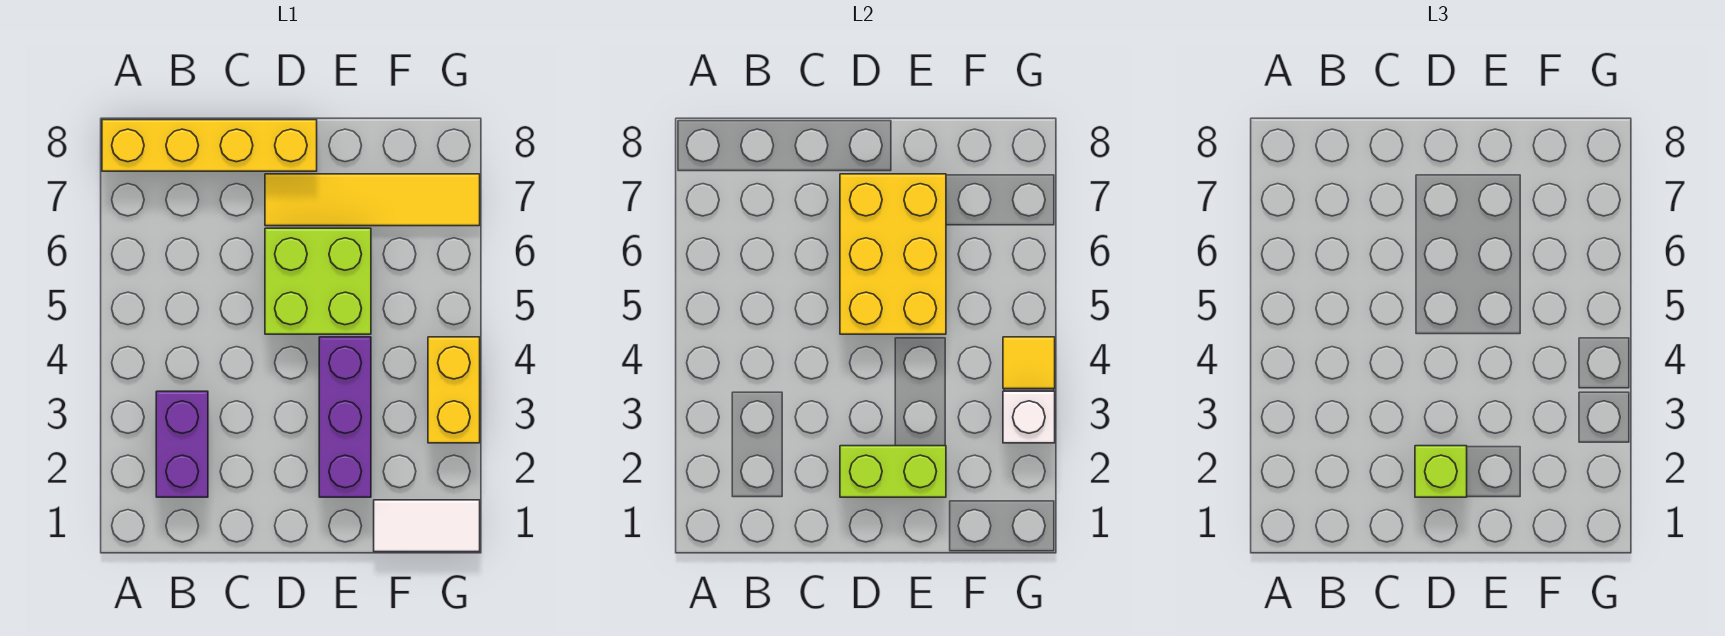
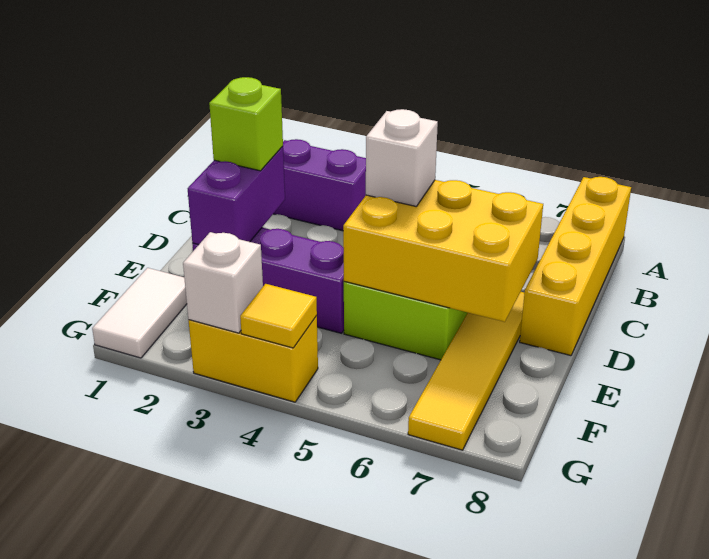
lime brick D2:E2 level 2 -> purple brick D2:E2 level 2
none -> white brick D5 level 3

